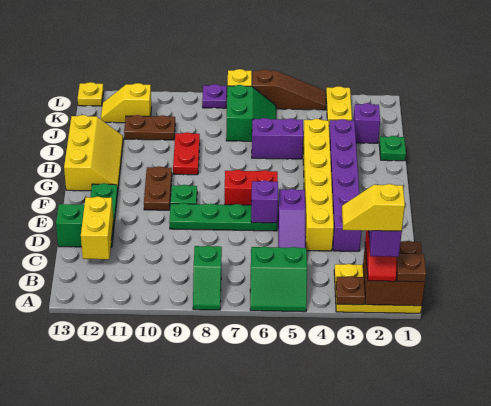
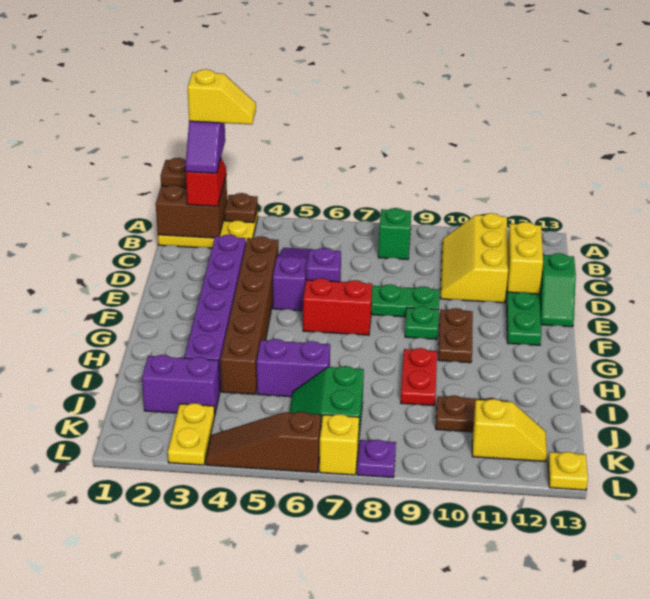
green slope A5:B6 level 1 top B -> none
yellow brick D4:I4 level 1 -> brown brick D4:I4 level 1
yellow slope G12:I13 level 1 top 13 -> yellow slope B10:D11 level 1 top 11
green plate I1 level 1 -> none
purple brick J2 level 1 -> purple brick J2:J3 level 1

